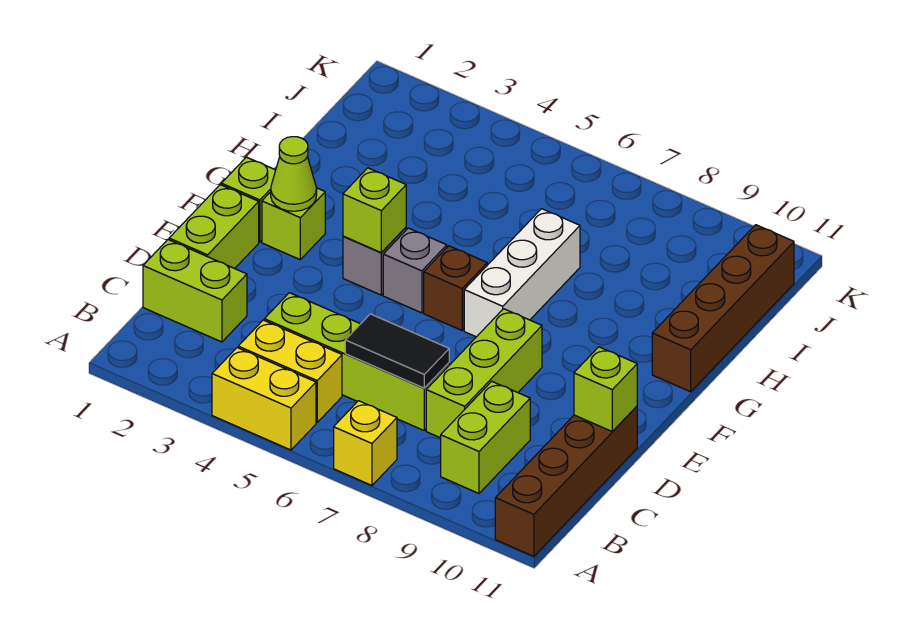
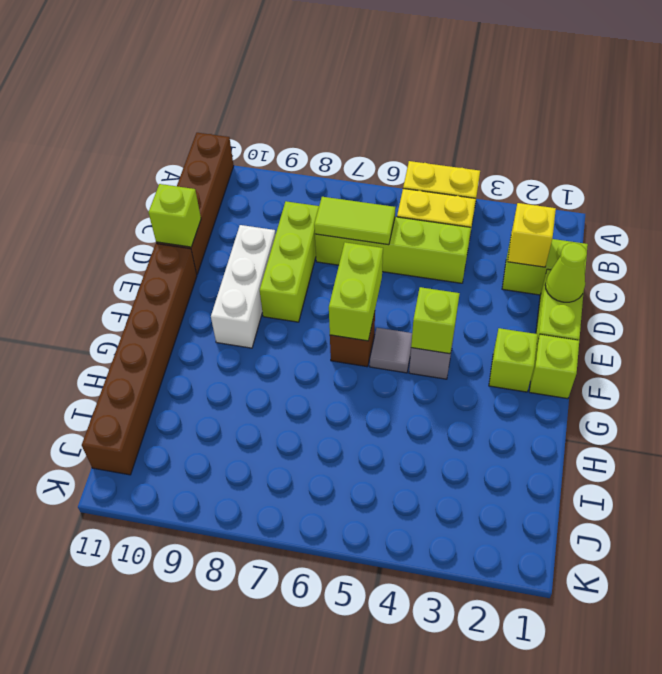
yellow brick A7 level 1 -> yellow brick C2 level 2
lime brick B9:C9 level 1 -> lime brick E6:F6 level 2
black tile C6:C7 level 2 -> lime tile C6:C7 level 2
lime cone F2 level 2 -> lime cone D1 level 2
grey brick F5 level 1 -> grey tile F5 level 1
white brick F7:H7 level 1 -> white brick D9:F9 level 1
brown brick G11:J11 level 1 -> brown brick E11:J11 level 1

